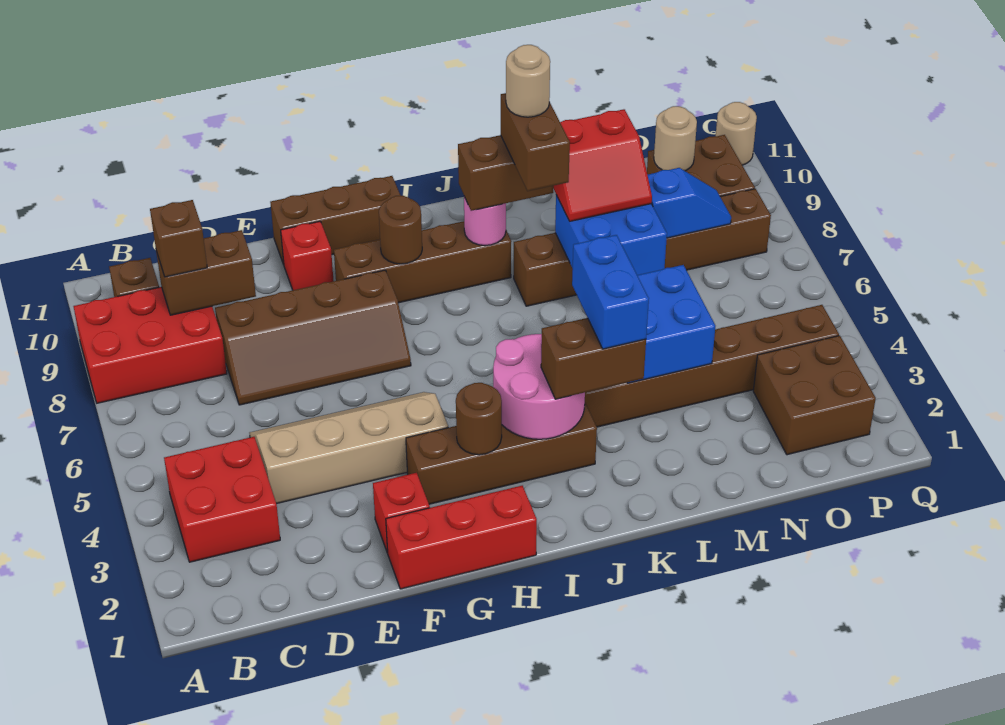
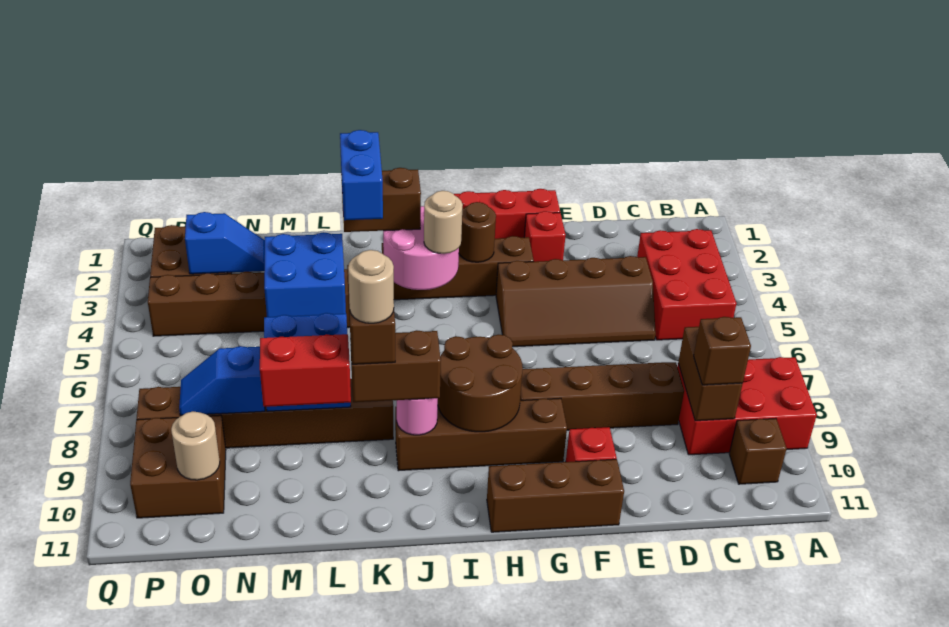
red brick B3:C4 level 1 -> red brick B3:C5 level 1
brown brick C9:D9 level 2 -> brown brick C8:C9 level 2
tan slope D4:G5 level 1 top 4 -> brown slope D4:G5 level 1 top 4
brown round brick H9 level 2 -> brown round brick H8:I9 level 2
none -> blue slope N3:O3 level 2 top O
tan round brick Q11 level 1 -> tan round brick I4 level 3

